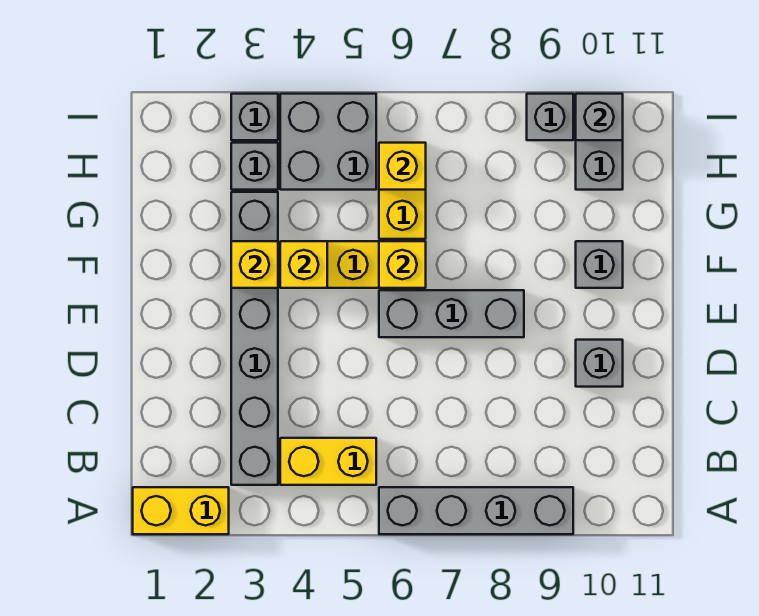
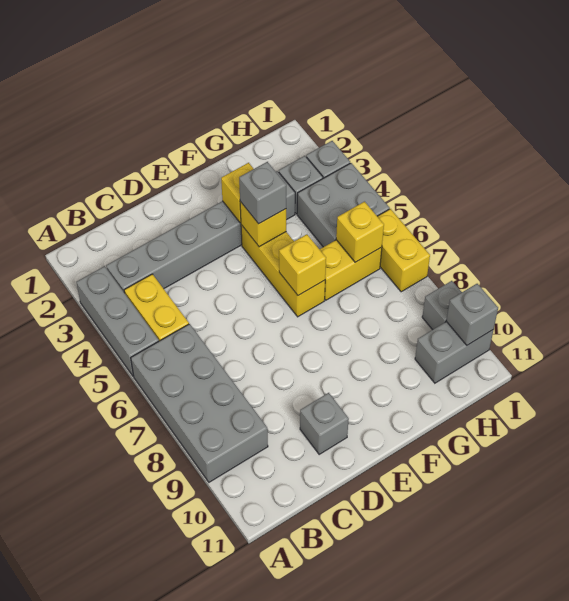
yellow brick A1:A2 level 1 -> yellow brick I6:I7 level 1
grey brick A6:A9 level 1 -> grey brick A6:B9 level 1
grey brick E6:E8 level 1 -> grey brick A3:A5 level 1
grey brick F10 level 1 -> grey brick F4 level 3

